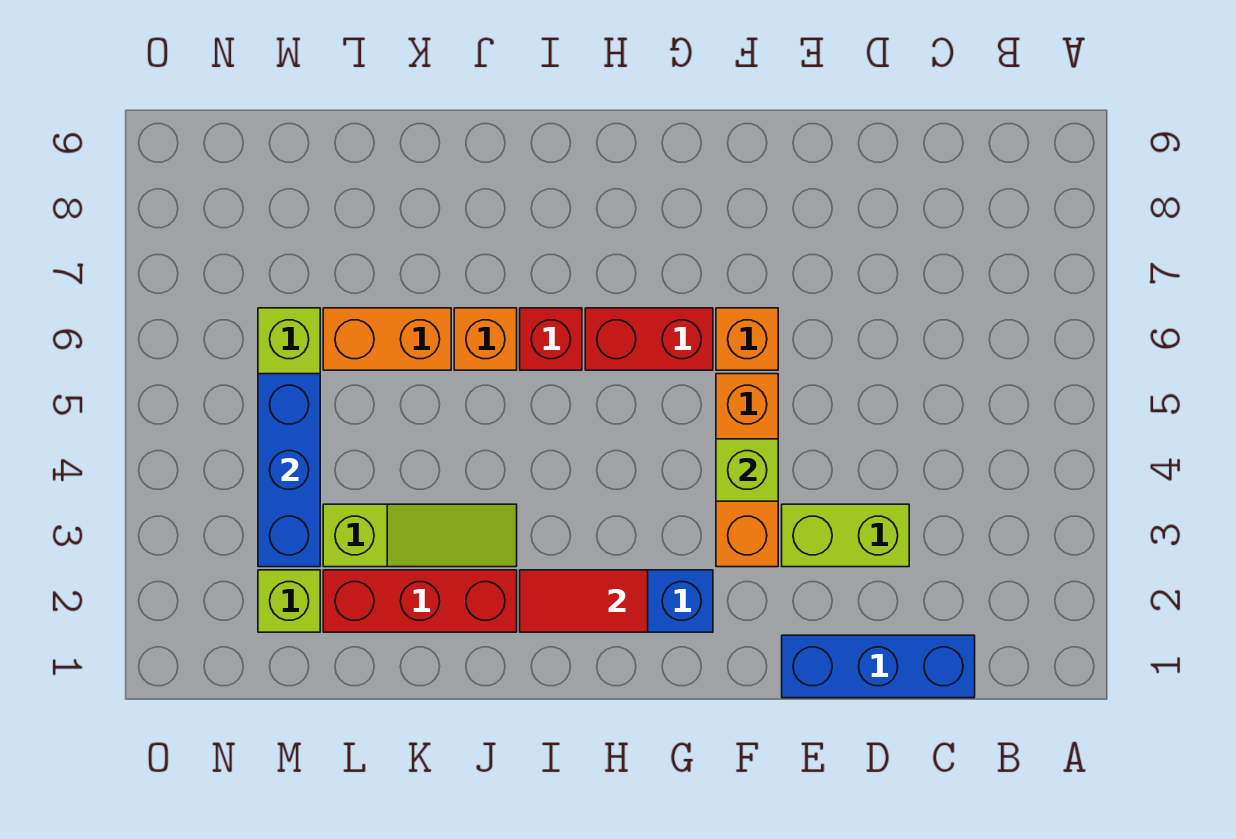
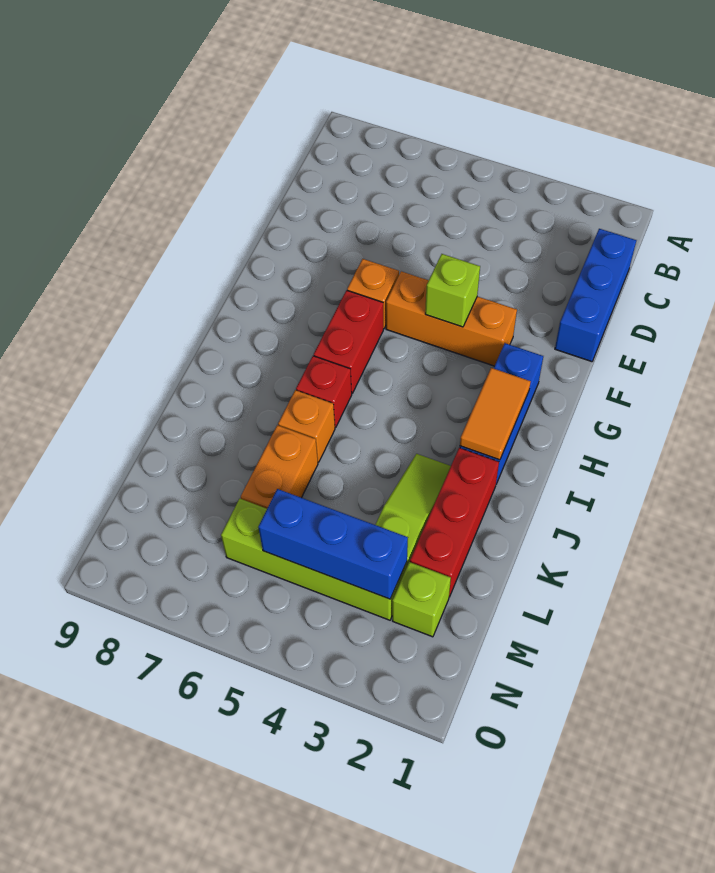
lime brick D3:E3 level 1 -> none
red tile H2:I2 level 2 -> orange tile H2:I2 level 2

